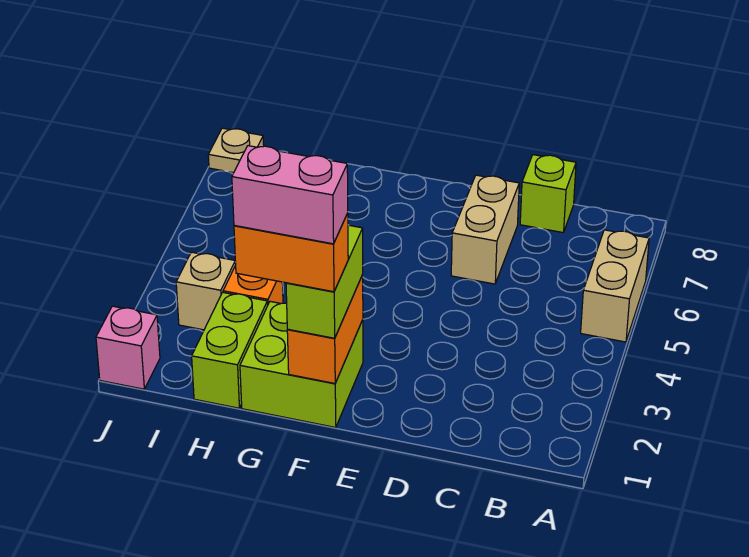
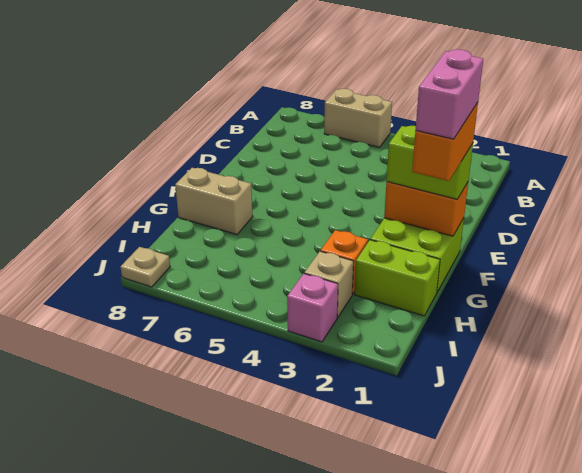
lime brick C8 level 1 -> none
tan brick D6:D7 level 1 -> tan brick G7:G8 level 1
pink brick J1 level 1 -> pink brick J3 level 1

